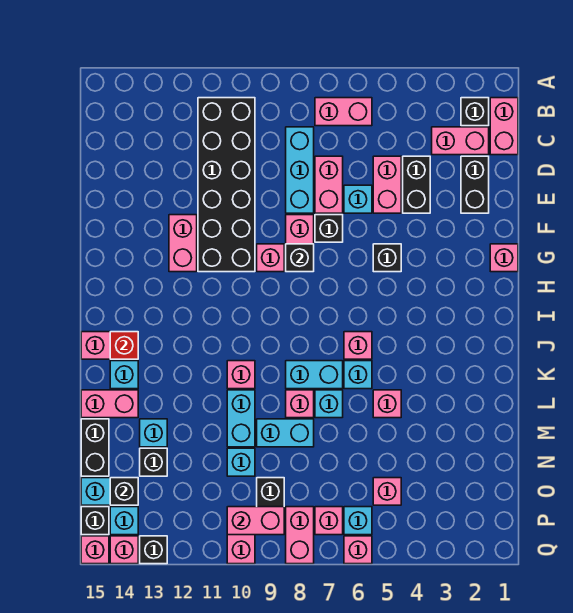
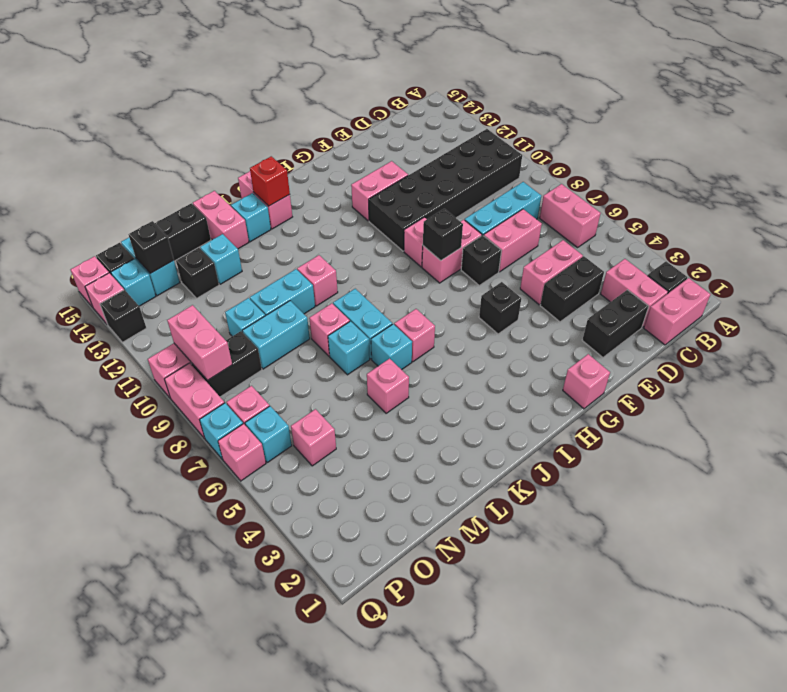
cyan brick E6 level 1 -> cyan brick Q7 level 1
cyan brick M8:M9 level 1 -> cyan brick M9:N9 level 1
pink brick P8:Q8 level 1 -> pink brick Q8:Q9 level 1

